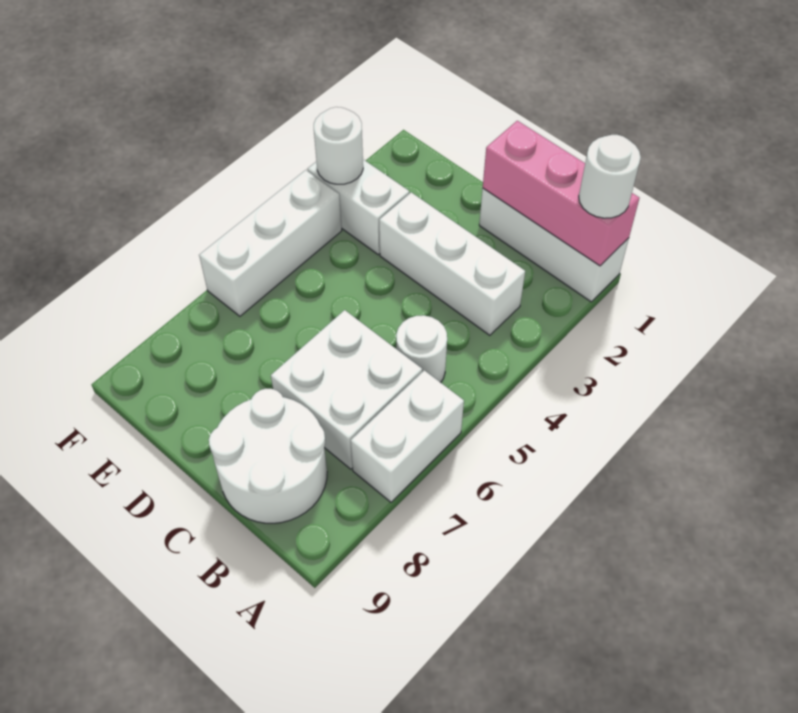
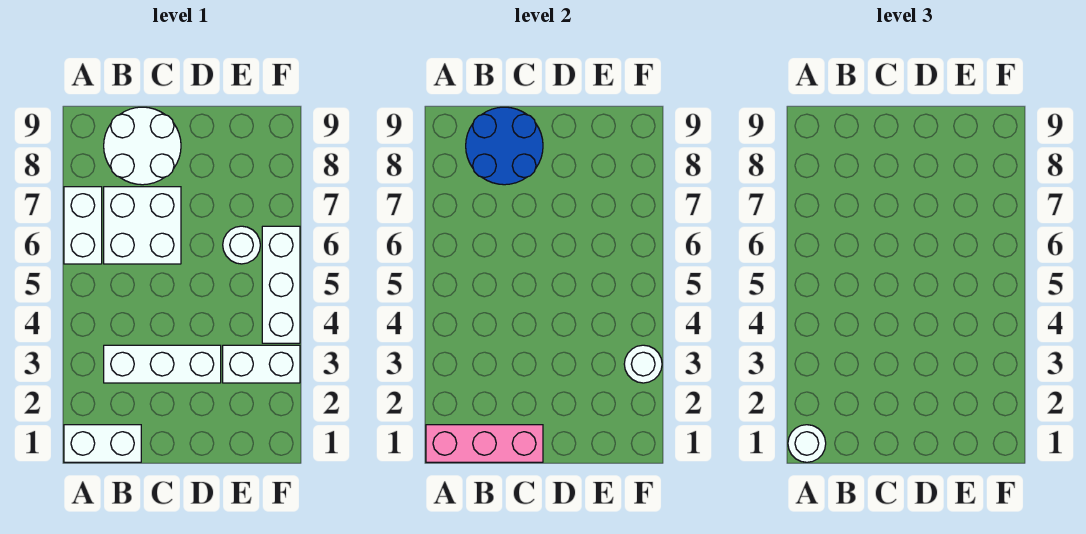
white brick A1:C1 level 1 -> white brick A1:B1 level 1
white round brick B5 level 1 -> white round brick E6 level 1
none -> blue round brick B8:C9 level 2

